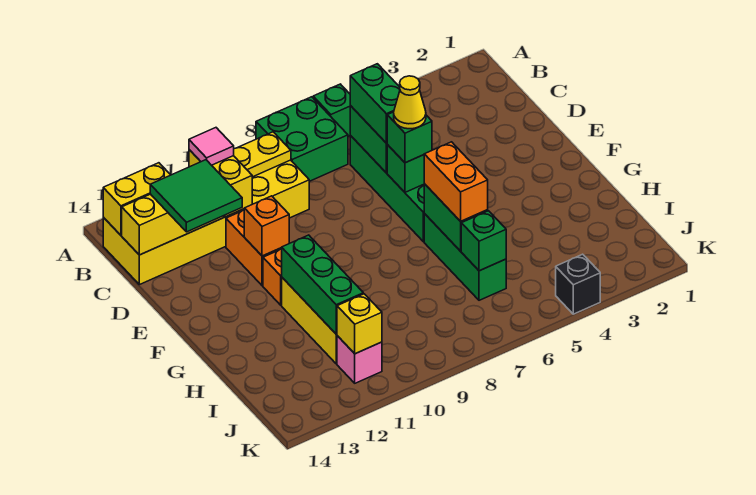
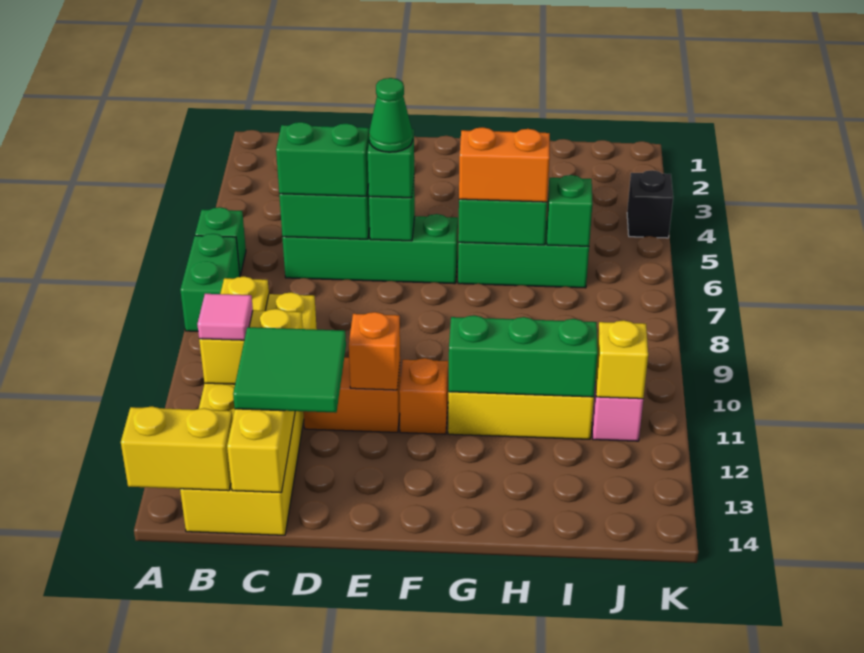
green brick A7:B8 level 1 -> green brick A7:A8 level 1
yellow brick B13:B14 level 2 -> yellow brick A14:B14 level 2
yellow cone E6 level 4 -> green cone E6 level 4

